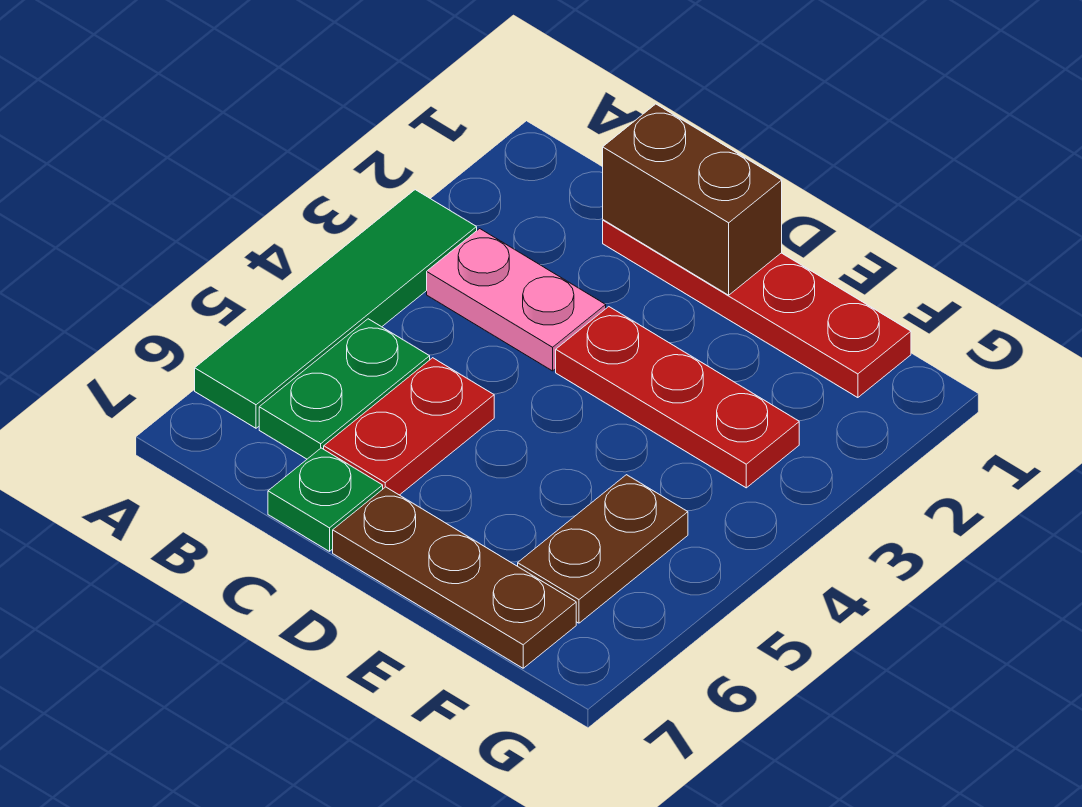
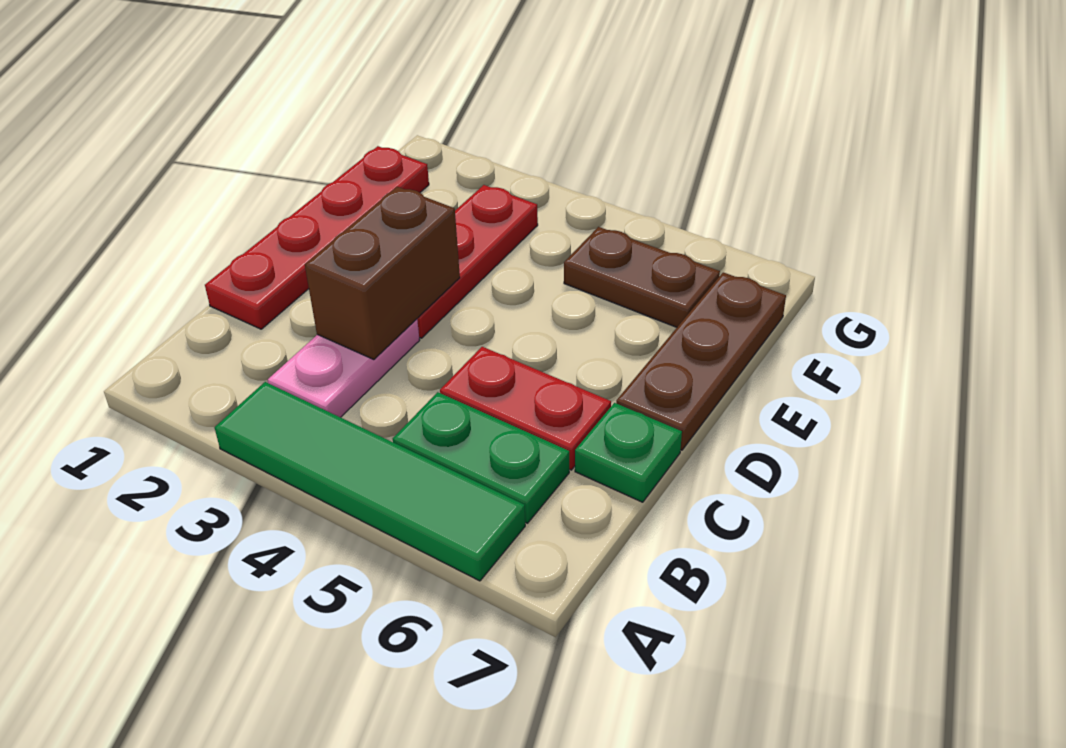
brown brick C1:D1 level 2 -> brown brick C3:D3 level 2

